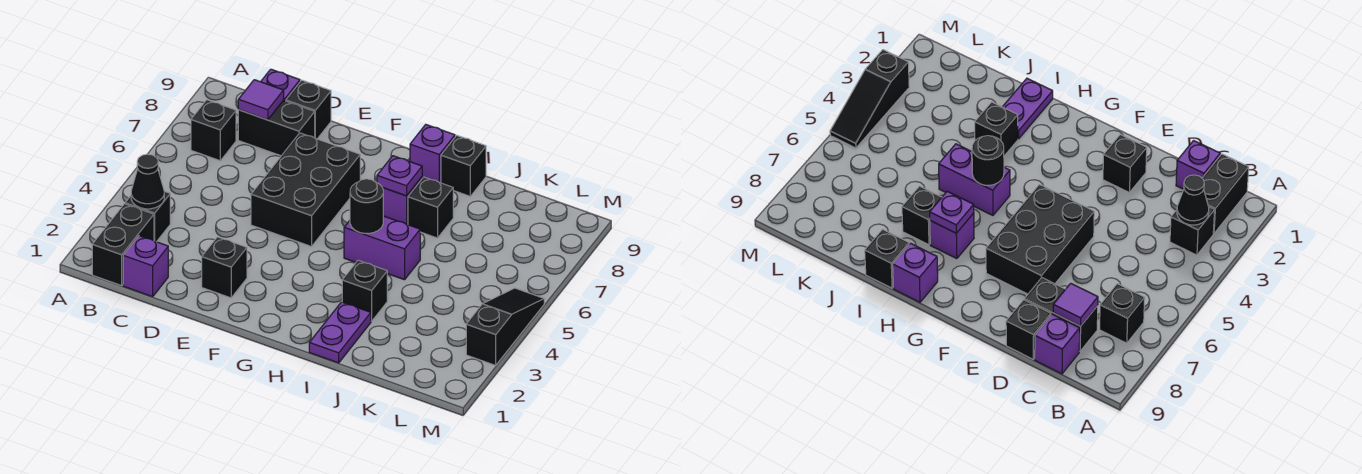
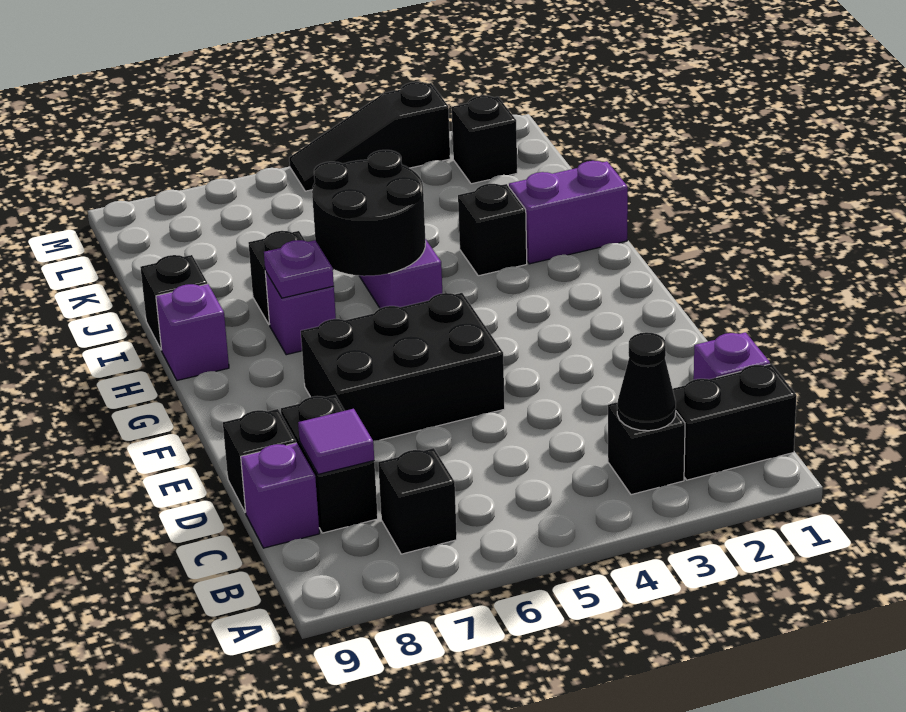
black brick E2 level 1 -> black brick L2 level 1
black round brick H5 level 2 -> black round brick H5:I6 level 2
purple plate I1:I2 level 1 -> purple brick I1:I2 level 1

